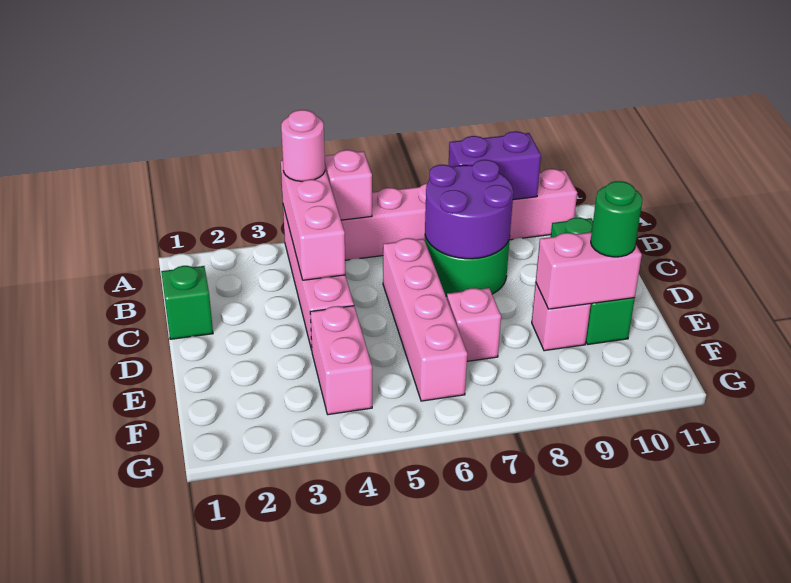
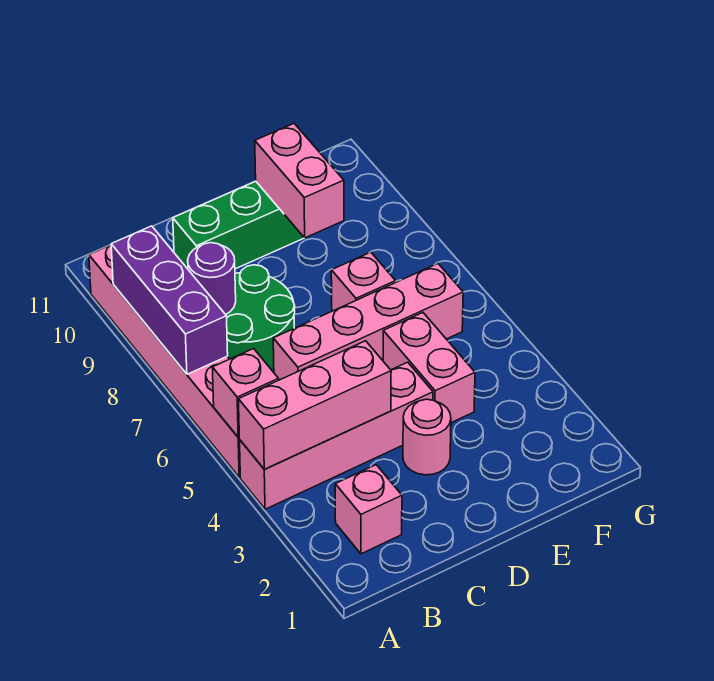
pink round brick A4 level 3 -> pink round brick D3 level 1
purple brick A8:A9 level 2 -> purple brick A7:A9 level 2
purple round brick B7:C8 level 2 -> purple round brick B8 level 2
green brick C1 level 1 -> none
pink brick E4:F4 level 1 -> pink brick E4:E5 level 1
pink brick E9 level 1 -> pink brick B2 level 1
green round brick E10 level 3 -> none

